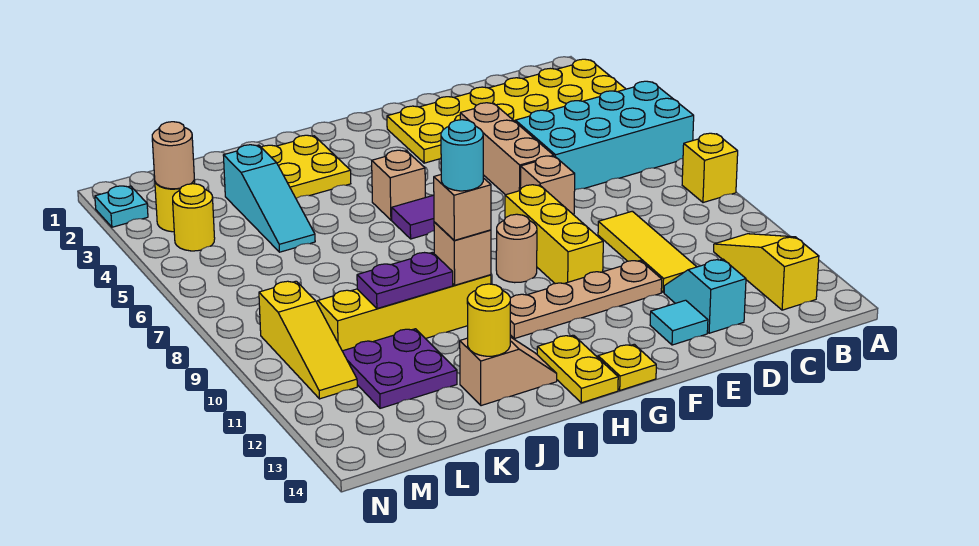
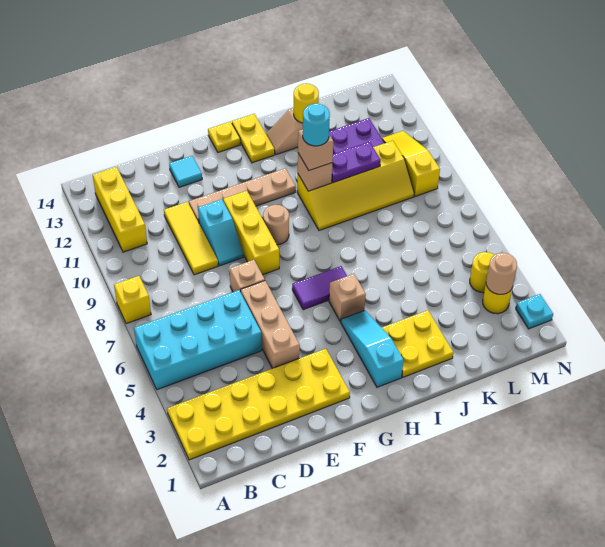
yellow slope B11:B13 level 1 top 13 -> yellow brick B11:B13 level 1
cyan slope D12:D13 level 1 top 13 -> cyan slope E9:E10 level 1 top 10
cyan slope K3:K5 level 1 top 3 -> cyan slope H2:H4 level 1 top 2

